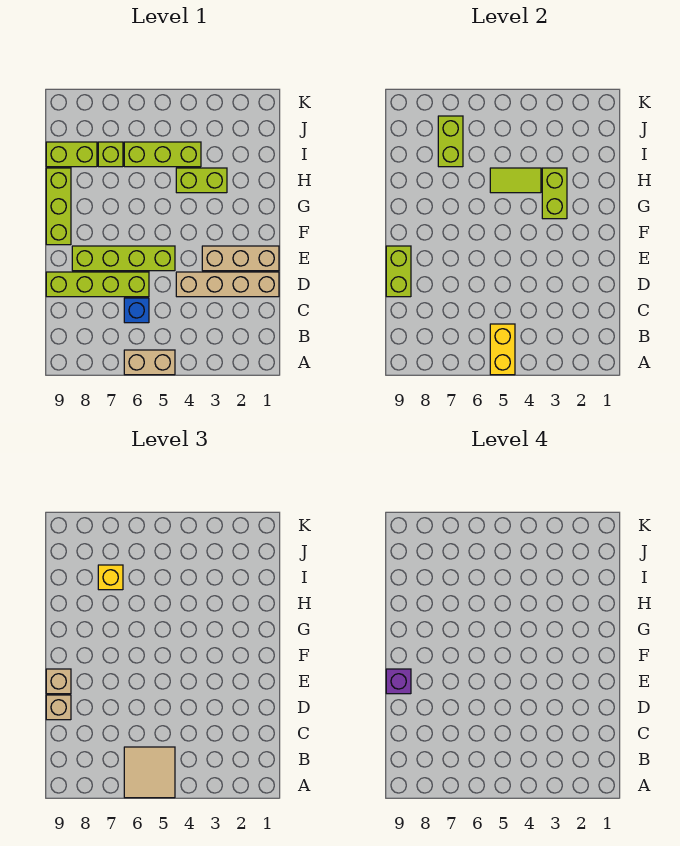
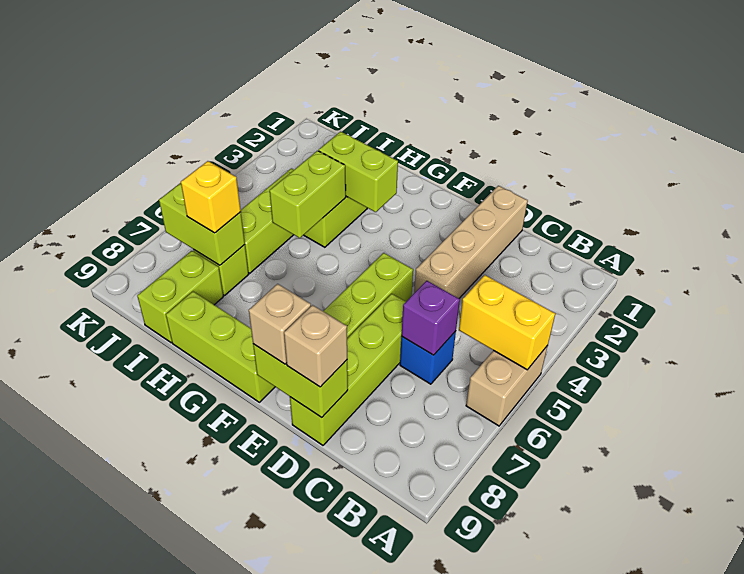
tan tile A5:B6 level 3 -> none
tan brick E1:E3 level 1 -> none
purple brick E9 level 4 -> purple brick C6 level 2
lime tile H4:H5 level 2 -> lime brick H4:H5 level 2

